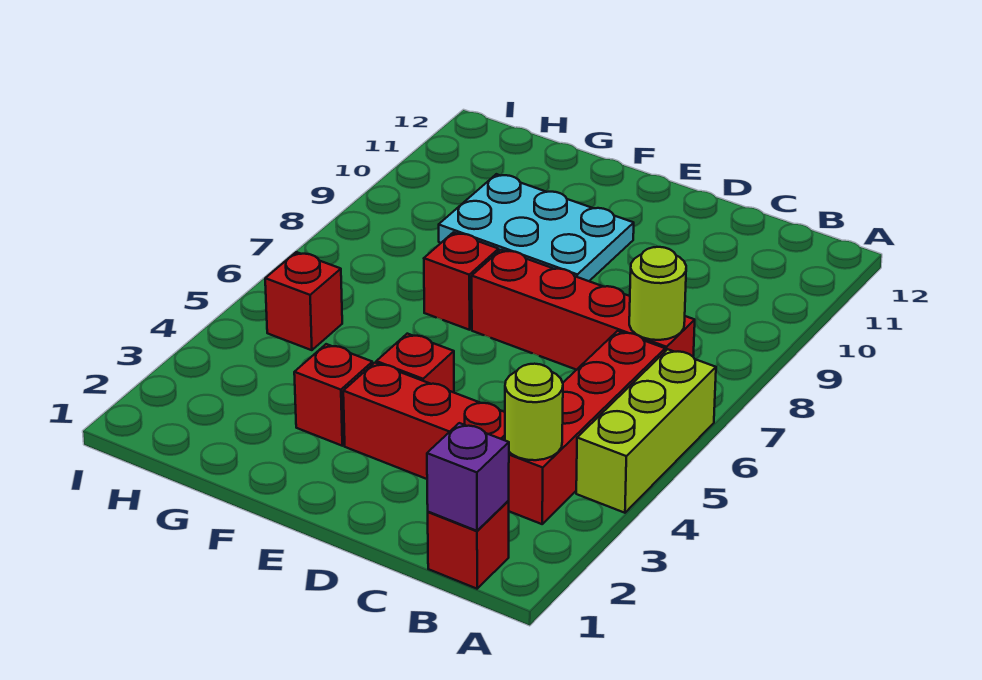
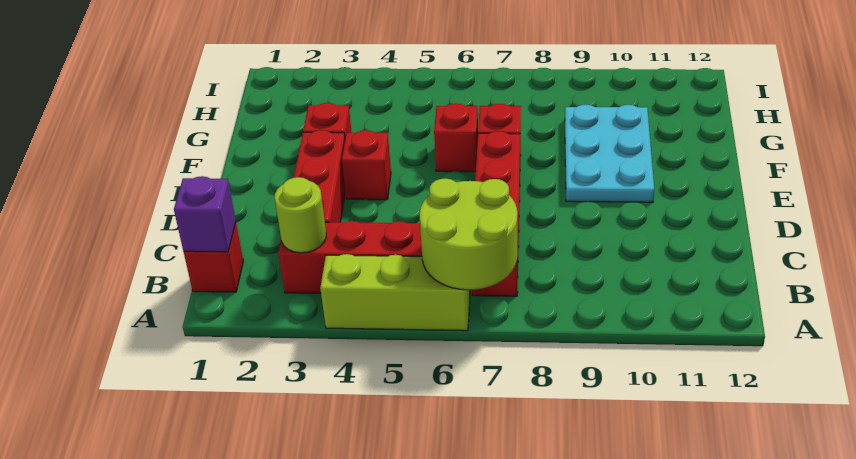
lime round brick B7 level 2 -> lime round brick A6:B7 level 2
red brick H5 level 1 -> red brick F6 level 1

